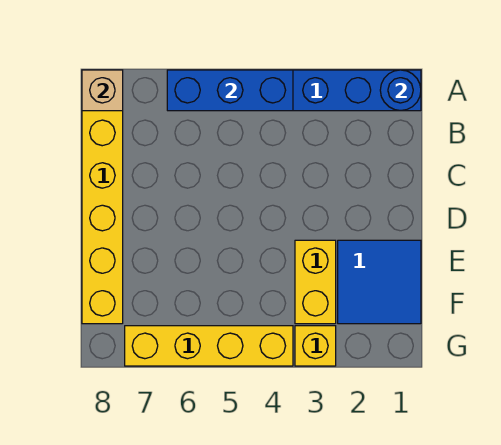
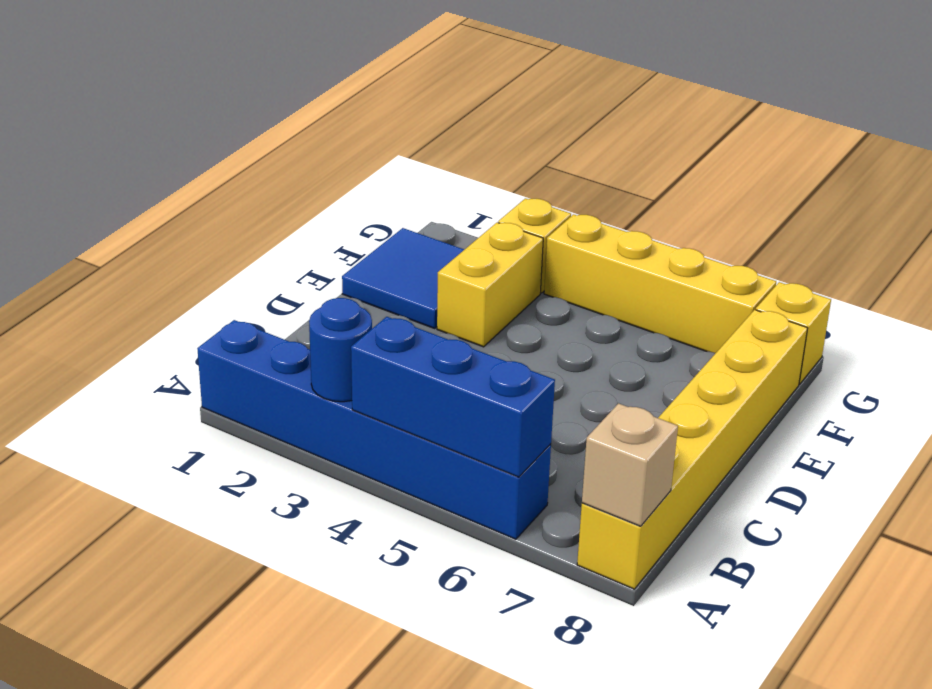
blue round brick A1 level 2 -> blue round brick A3 level 2
none -> yellow brick G8 level 1

